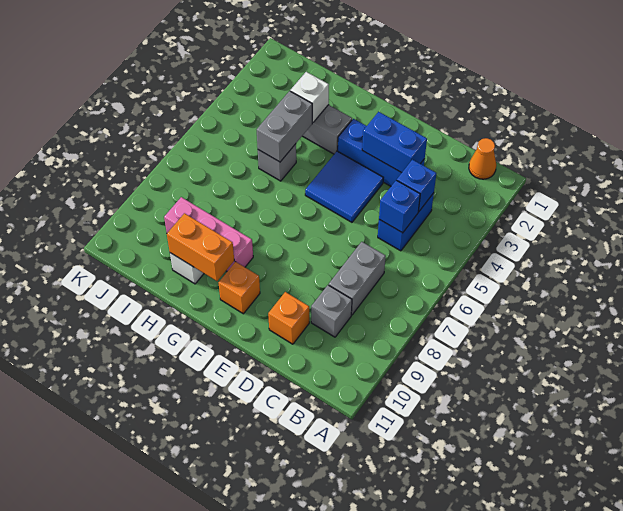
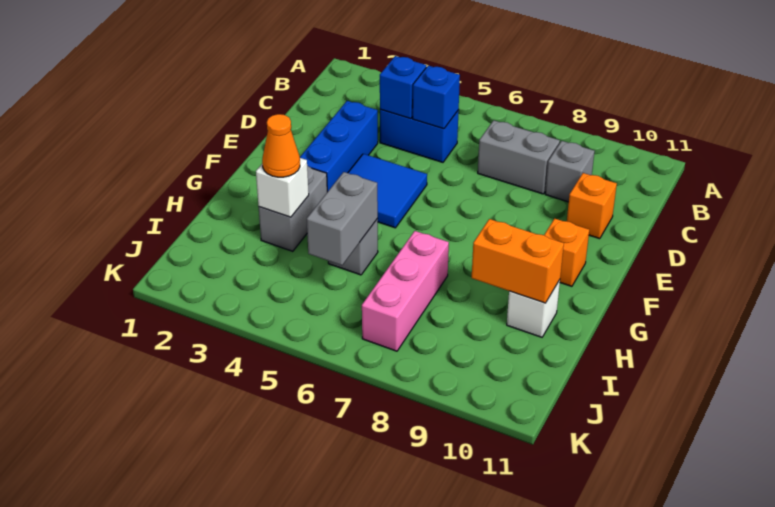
orange cone B1 level 1 -> orange cone H3 level 3
blue brick D3:E3 level 2 -> none
pink brick G9:I9 level 1 -> pink brick H7:J7 level 1
orange brick G10:H10 level 2 -> orange brick H9:H10 level 2
grey brick H4:H5 level 2 -> grey brick H5:I5 level 2

